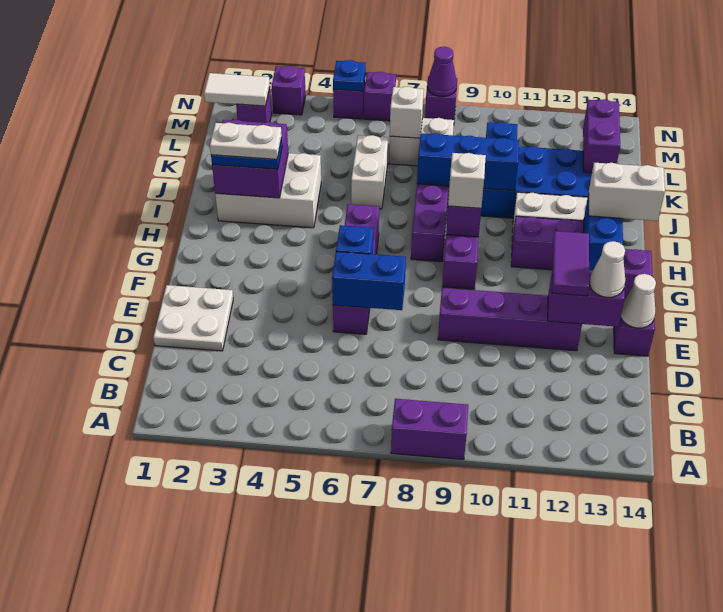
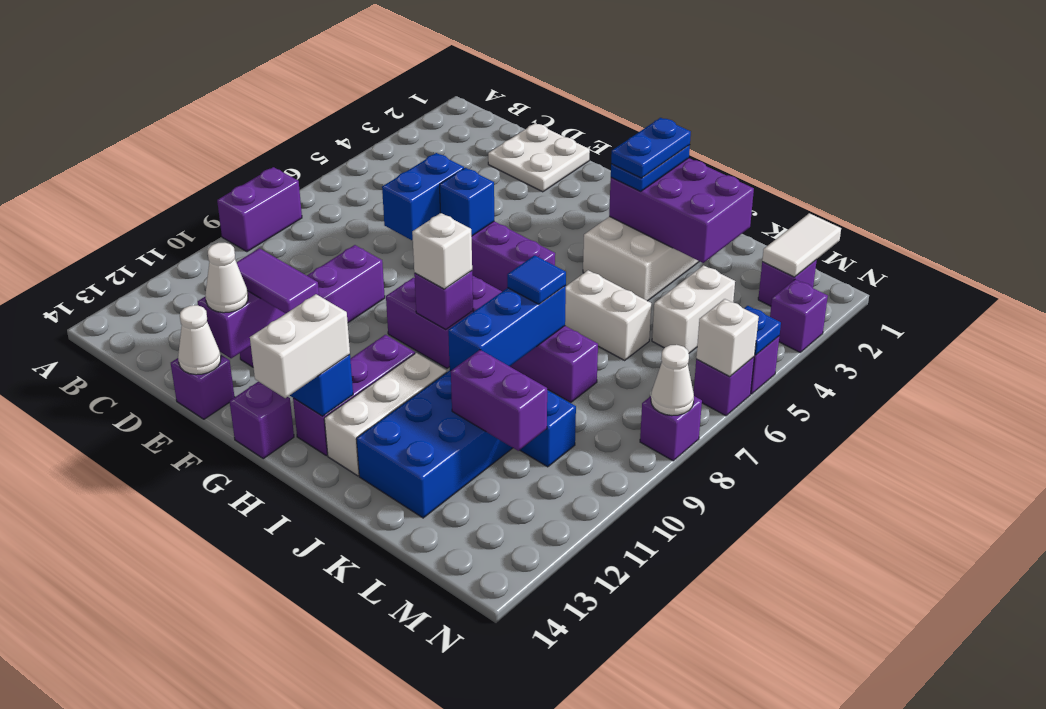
purple brick I2:J3 level 2 -> purple brick I2:K3 level 2
white plate I2:I3 level 4 -> blue plate I2:I3 level 4
none -> blue tile J8 level 3
purple brick K13:L13 level 2 -> purple brick K11:L11 level 2
white brick L7:L8 level 1 -> white brick L4:L5 level 1
white brick L7 level 2 -> white brick N6 level 2
purple cone N8 level 2 -> white cone N8 level 2

